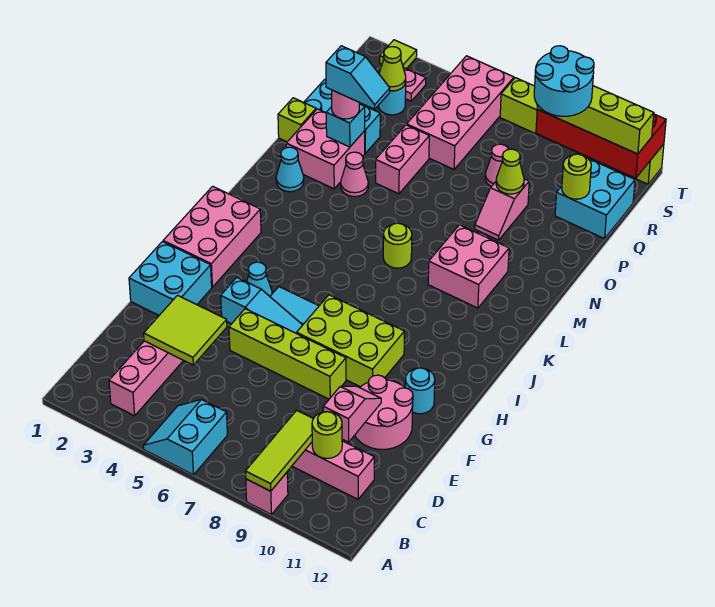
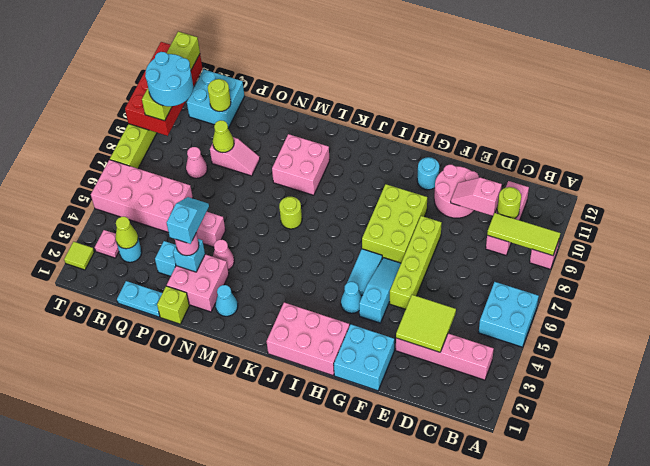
cyan slope A5:B6 level 1 top 6 -> cyan brick A5:B6 level 1

